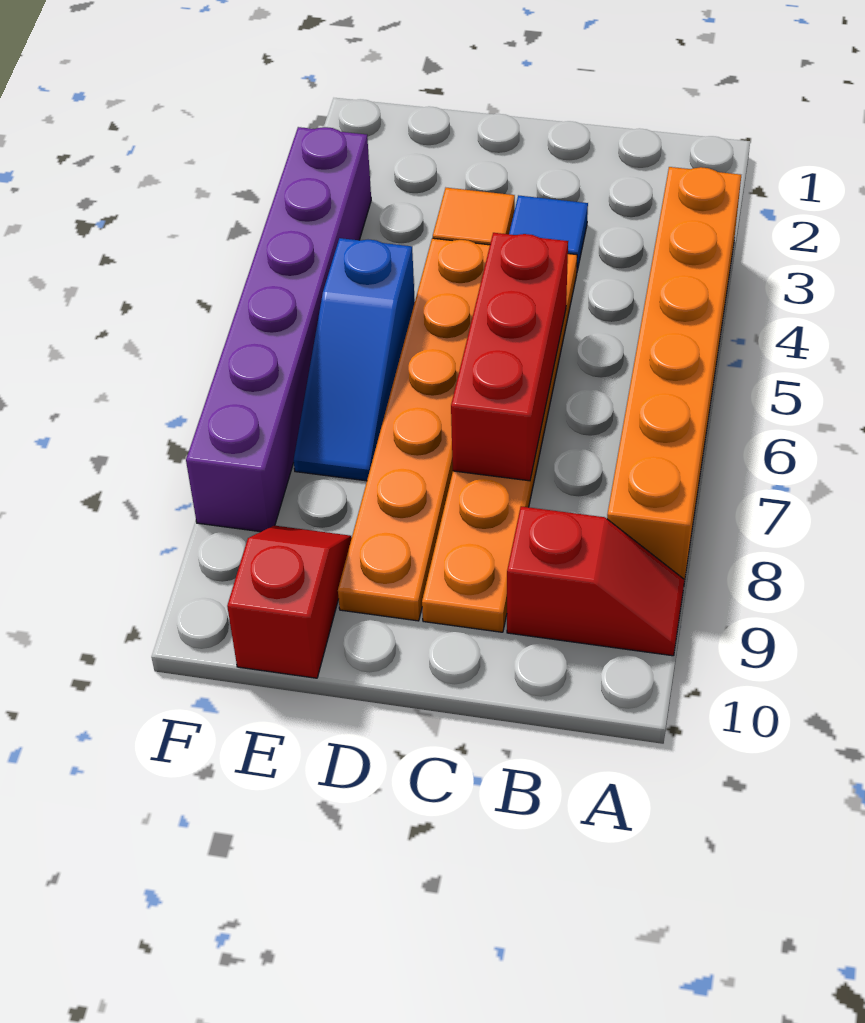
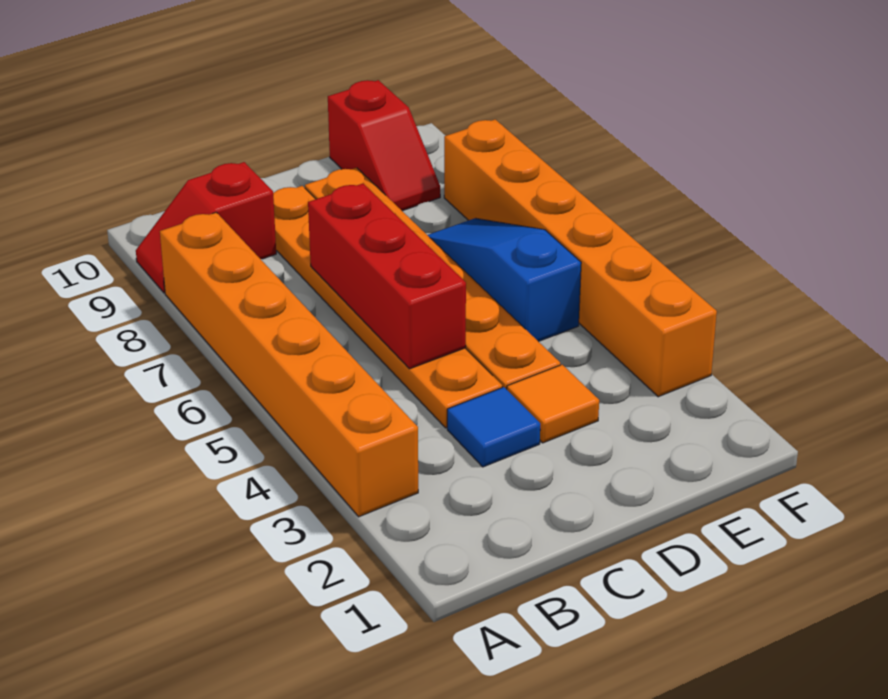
purple brick F3:F8 level 1 -> orange brick F3:F8 level 1

